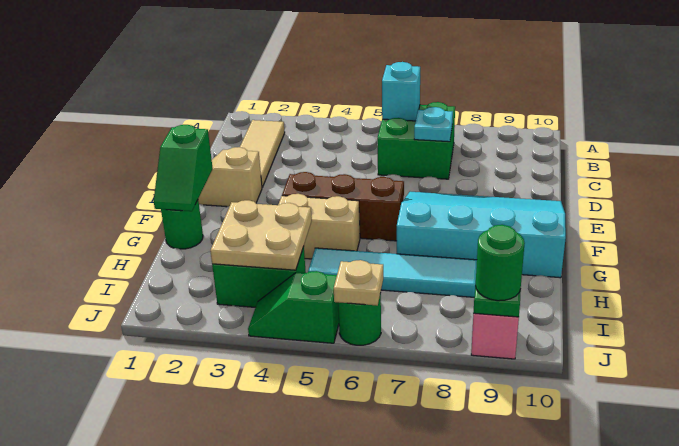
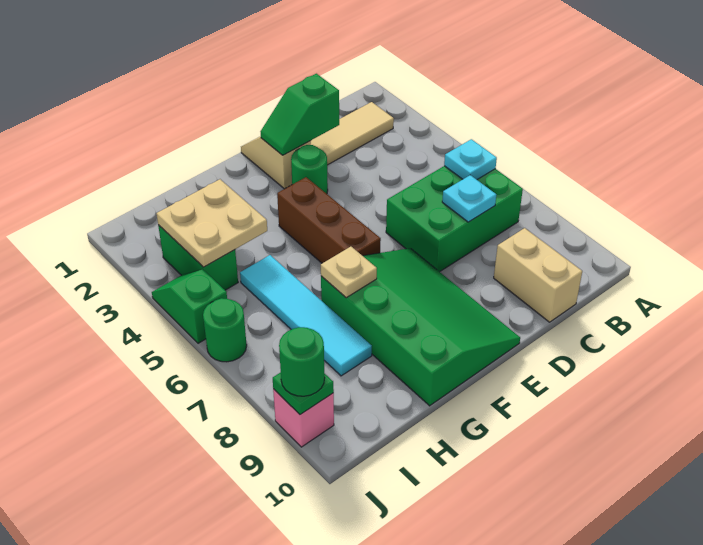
green brick B6:C7 level 1 -> green brick B6:D7 level 1
cyan brick B6 level 2 -> cyan plate B6 level 2
cyan slope E7:G10 level 1 top G -> green slope E7:G10 level 1 top G
green slope F1:G1 level 2 top F -> green slope D2:E2 level 2 top D
green round brick G1 level 1 -> green round brick E3 level 1
tan brick G4:G5 level 1 -> tan brick C9:C10 level 1
tan plate J6 level 2 -> tan plate G7 level 2

